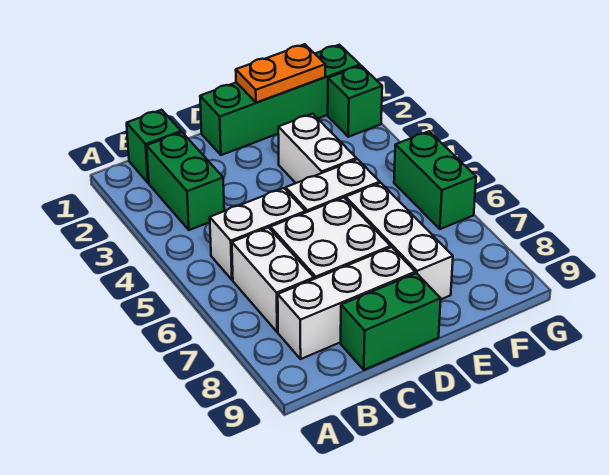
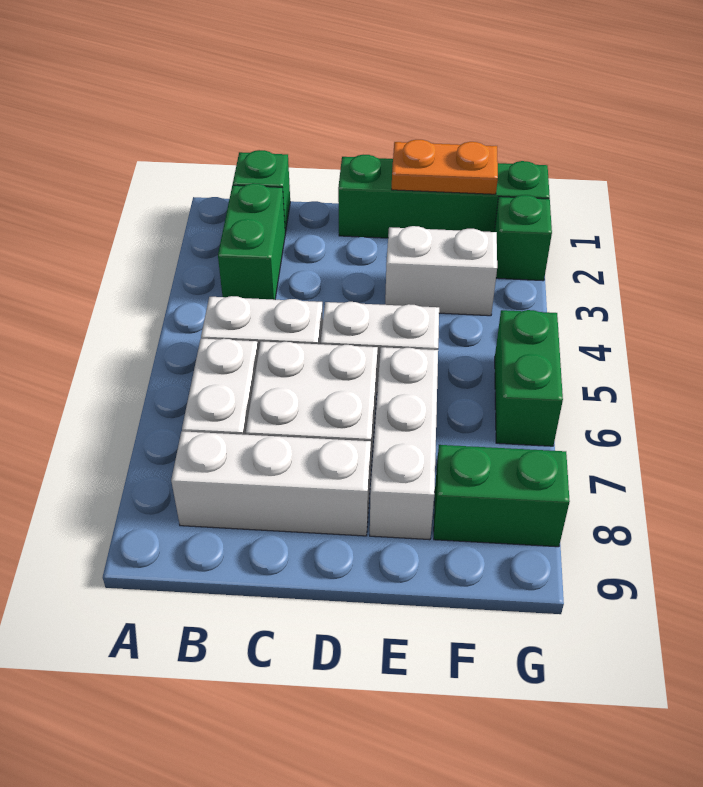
green brick C9:D9 level 1 -> green brick F8:G8 level 1
white brick E3:E4 level 1 -> white brick E3:F3 level 1

